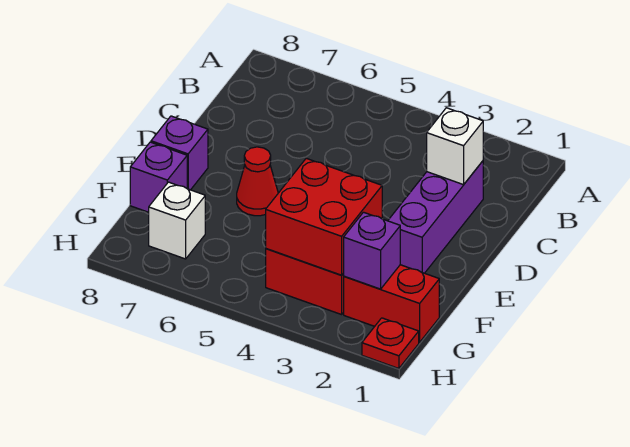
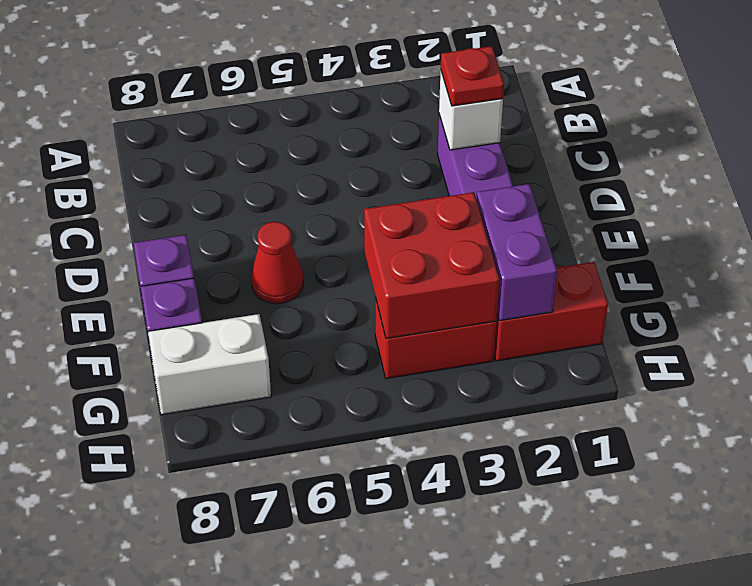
purple brick G2 level 2 -> purple brick F2:G2 level 2
white brick G7 level 1 -> white brick G7:G8 level 1
red plate H1 level 1 -> red plate C2 level 3

